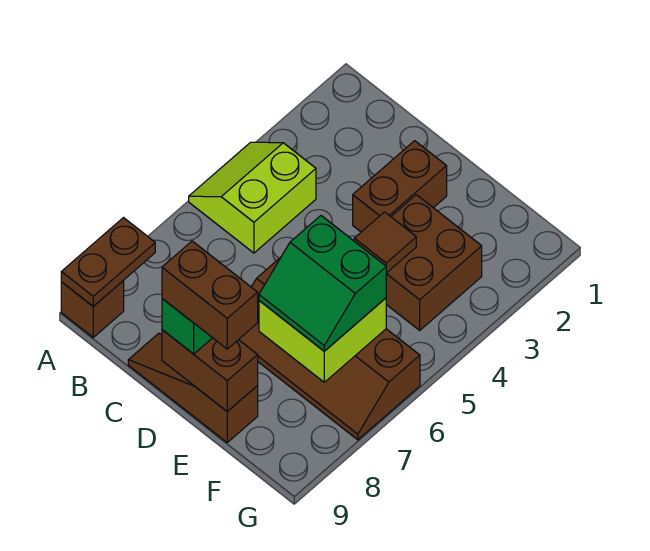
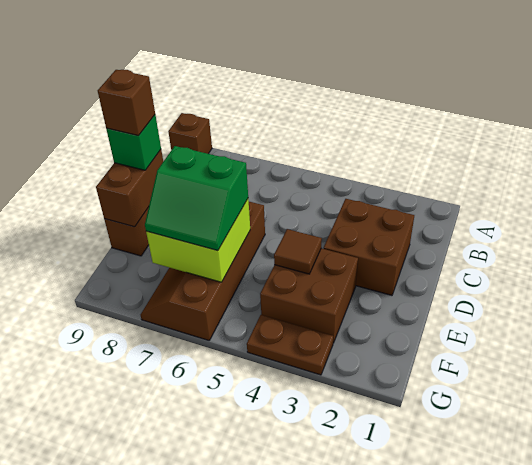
lime slope A4:B5 level 1 top B -> none
brown plate A8:A9 level 2 -> brown plate G3:G4 level 1
brown brick D2:D3 level 1 -> brown brick C2:D3 level 1
brown brick D9:E9 level 4 -> brown brick D9 level 4
green slope E6:F7 level 3 top 6 -> green slope E6:F7 level 3 top E

